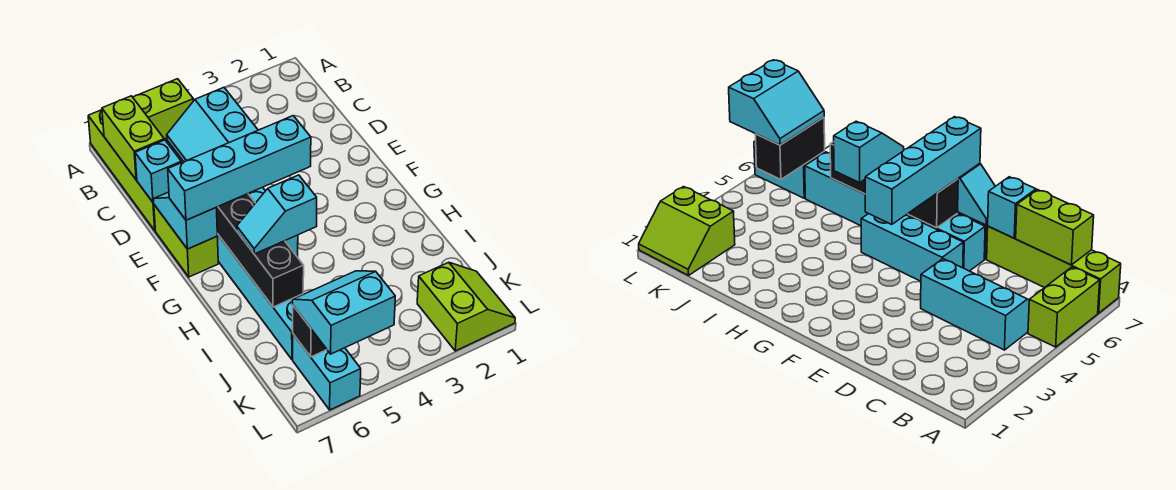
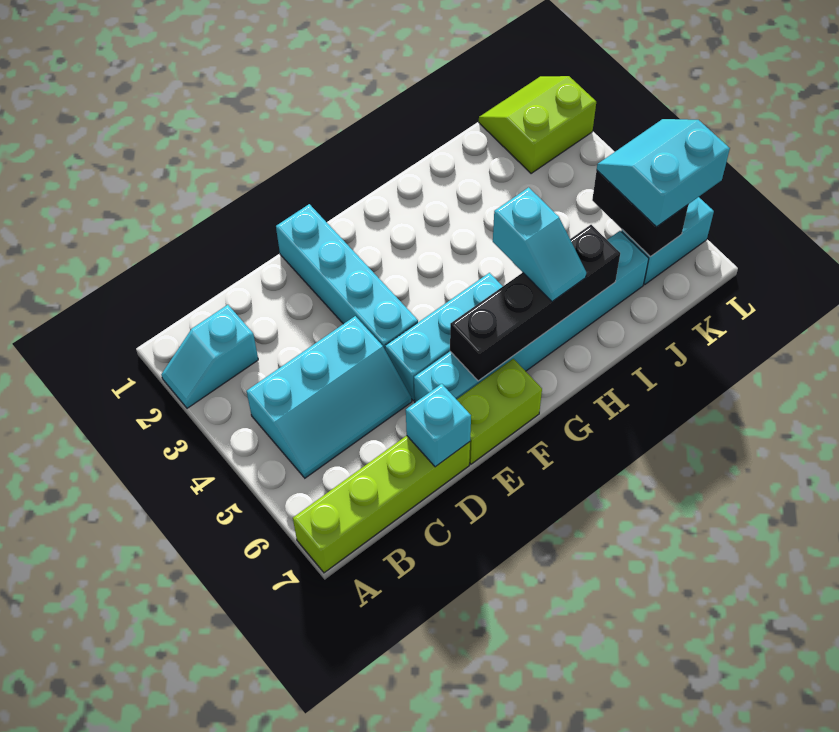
lime brick A5:A6 level 1 -> none
lime brick B7:C7 level 2 -> none
cyan slope E7:F7 level 2 top F -> cyan slope A2:B2 level 1 top B
cyan brick F4:F7 level 3 -> cyan brick E1:E4 level 1
cyan slope K5:L6 level 3 top L -> cyan slope K5:L6 level 3 top 6

